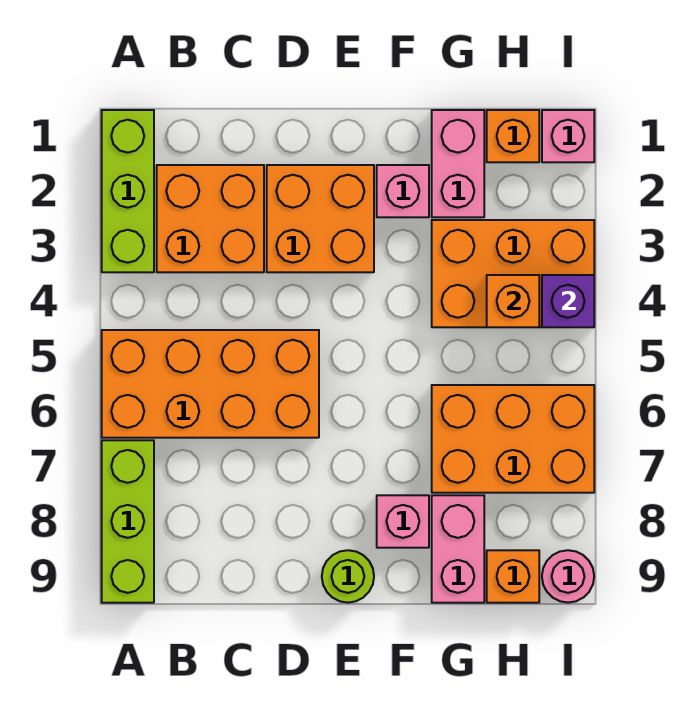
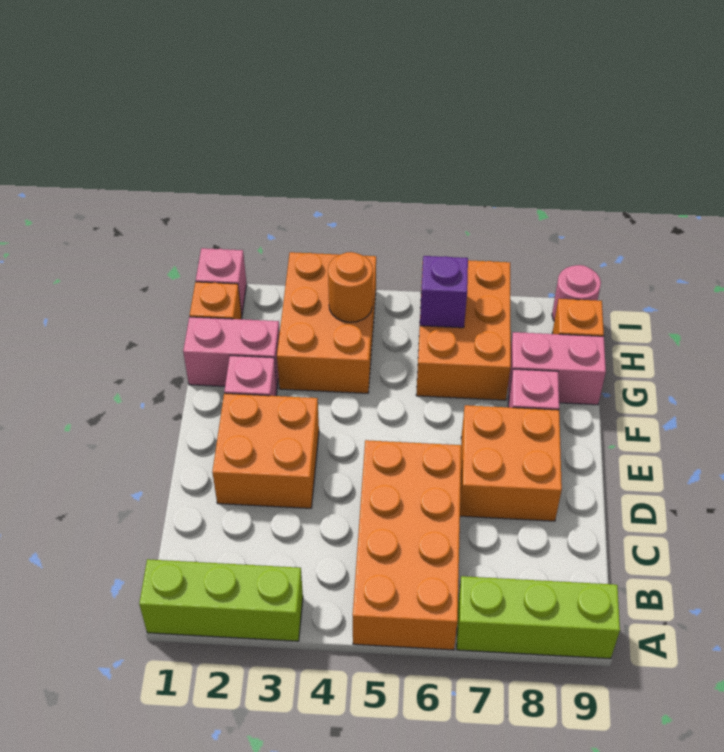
orange brick B2:C3 level 1 -> orange brick D7:E8 level 1
lime round brick E9 level 1 -> none
orange brick H4 level 2 -> orange round brick H4 level 2
purple brick I4 level 2 -> purple brick H6 level 2

